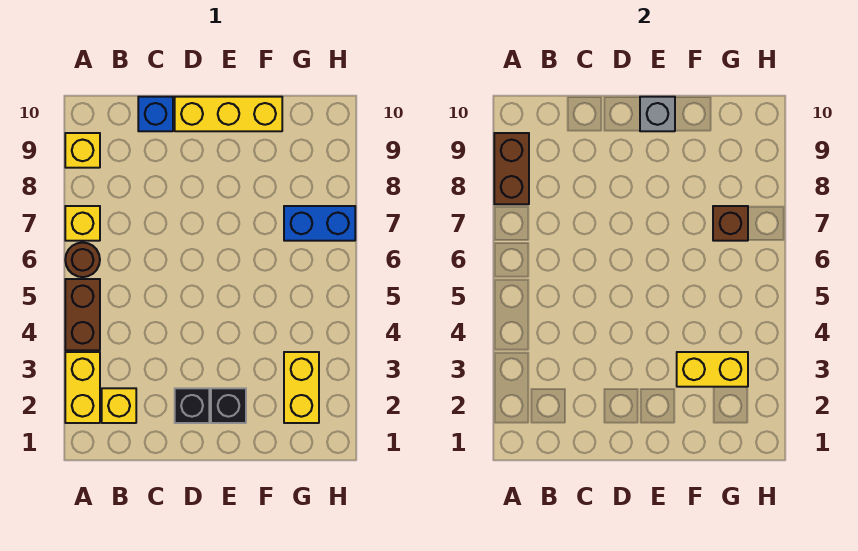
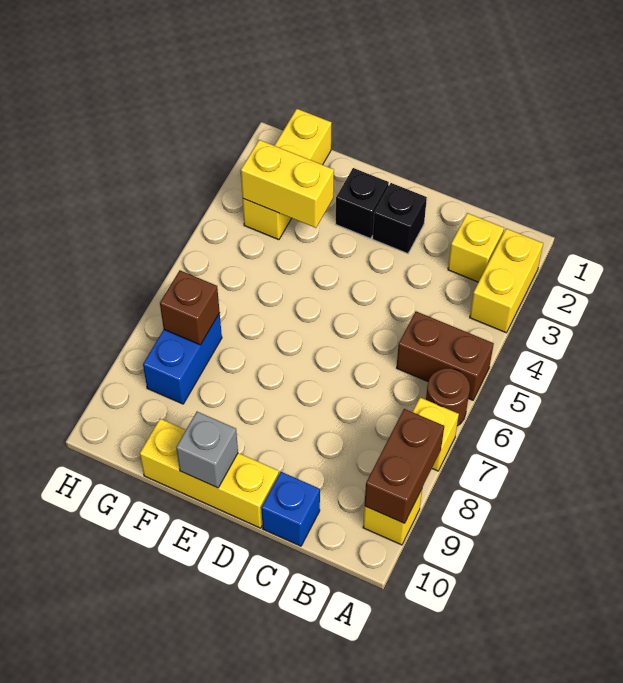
brown brick A4:A5 level 1 -> brown brick A5:B5 level 1
yellow brick G2:G3 level 1 -> yellow brick G1:G3 level 1
blue brick G7:H7 level 1 -> blue brick G7:G8 level 1

